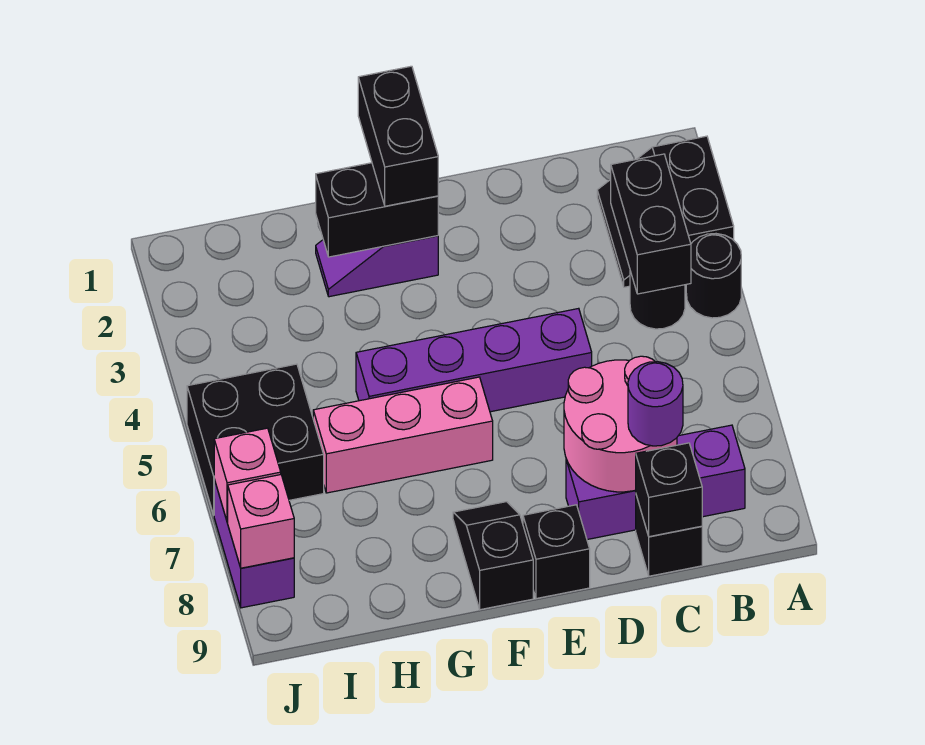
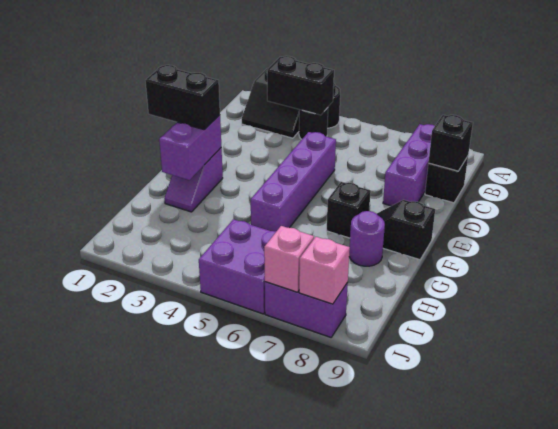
pink round brick C7:D8 level 2 -> none
purple round brick C8 level 3 -> purple round brick G8 level 1
black brick E9 level 1 -> black brick F7 level 1
black brick F2:G2 level 2 -> purple brick F2:G2 level 2
pink brick F6:H6 level 1 -> none
black brick I5:J6 level 1 -> purple brick I5:J6 level 1

